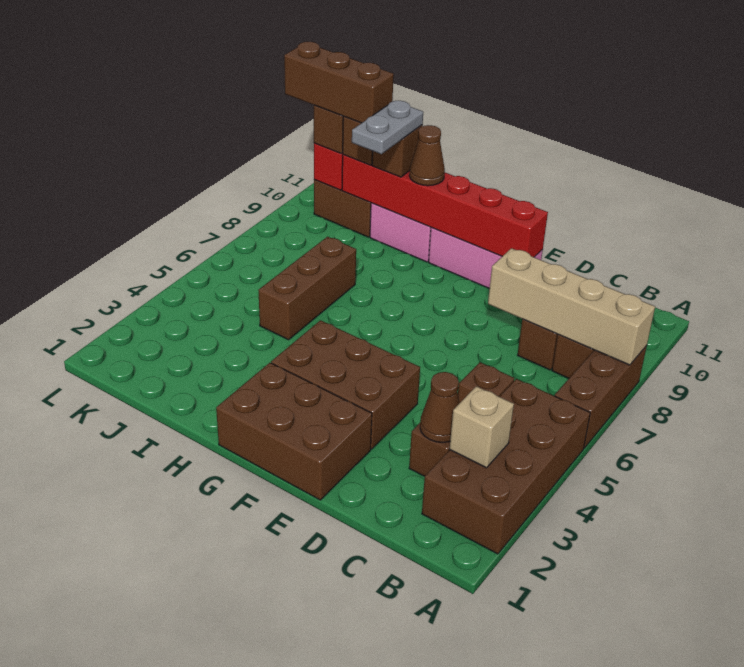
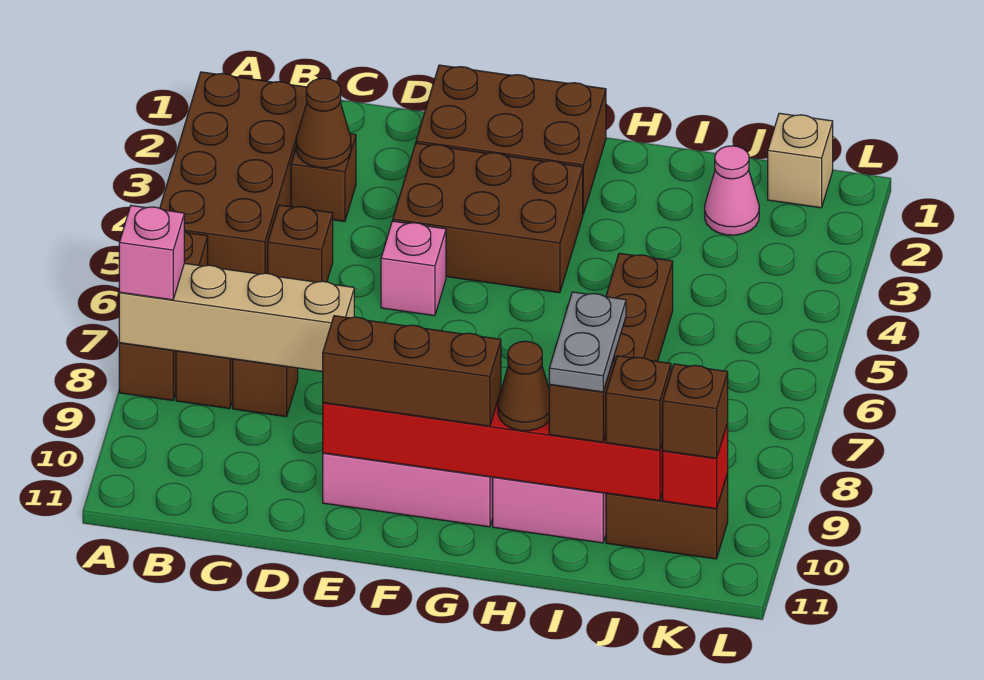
none -> pink brick A8 level 3
tan brick B3 level 2 -> tan brick K1 level 1
none -> pink brick E5 level 1
none -> pink cone J2 level 1
brown brick J10:L10 level 4 -> brown brick E10:G10 level 3

